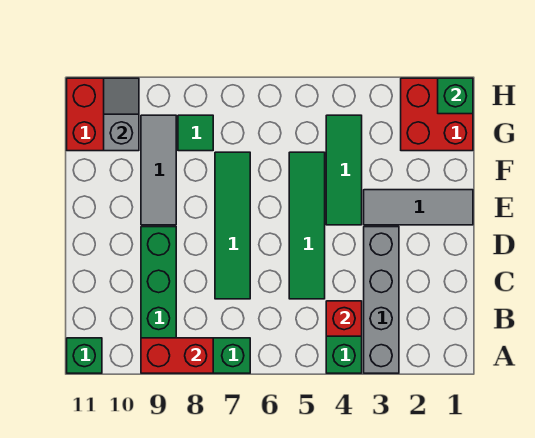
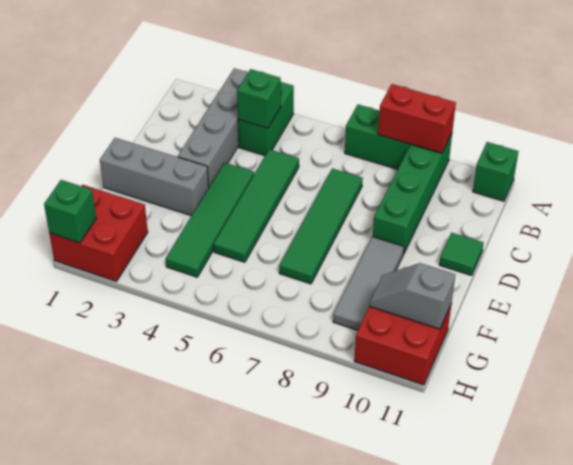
red brick B4 level 2 -> green brick B4 level 2
grey tile E1:E3 level 1 -> grey brick E1:E3 level 1
green tile E4:G4 level 1 -> green tile D4:G4 level 1
green tile G8 level 1 -> green tile D11 level 1
grey slope G10:H10 level 2 top G -> grey slope G10:G11 level 2 top 11

